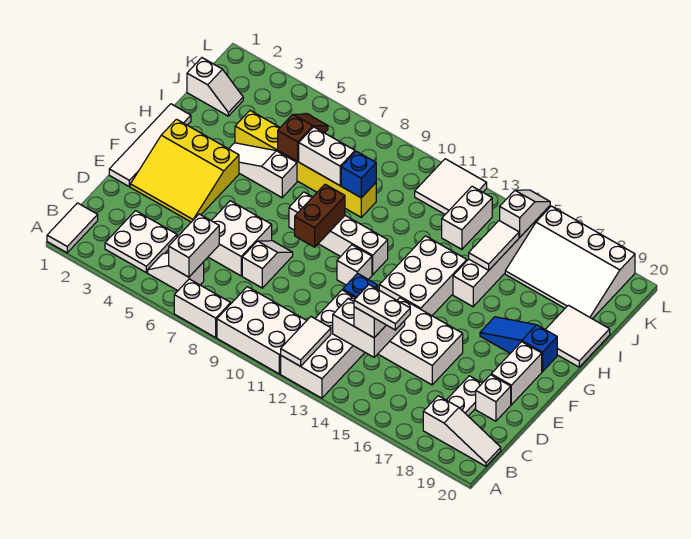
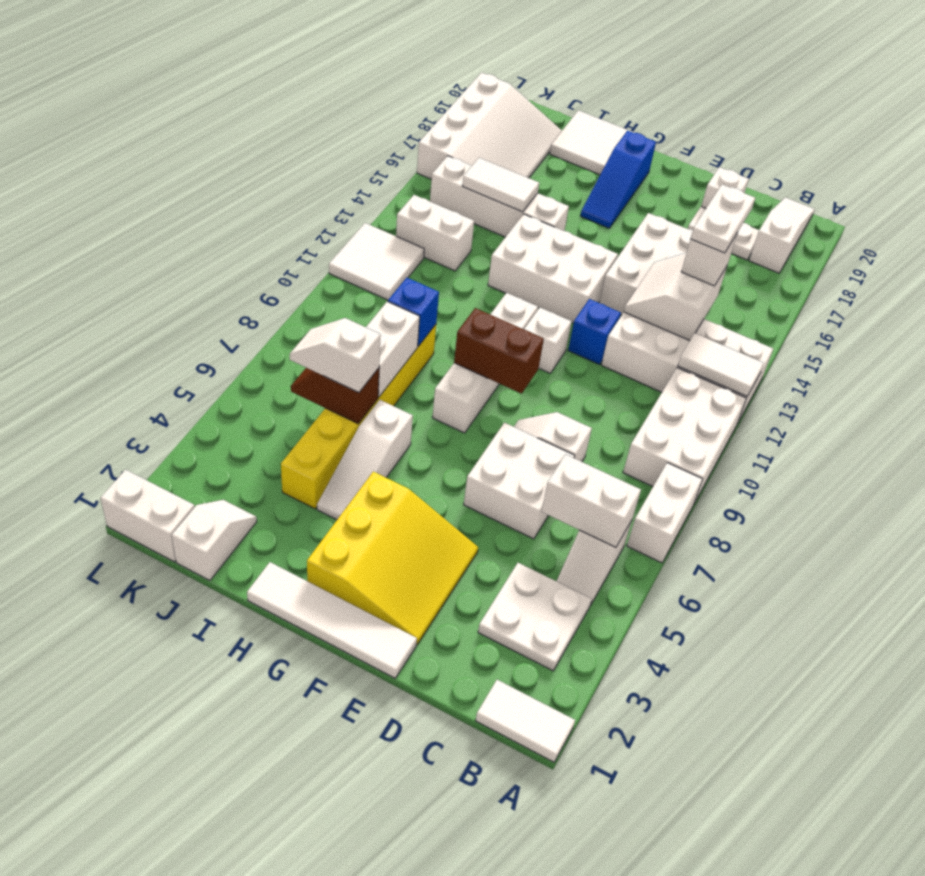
white brick E19:F19 level 1 -> white brick K1:L1 level 1
white slope K15:L15 level 2 top K -> white slope I6:J6 level 3 top I

